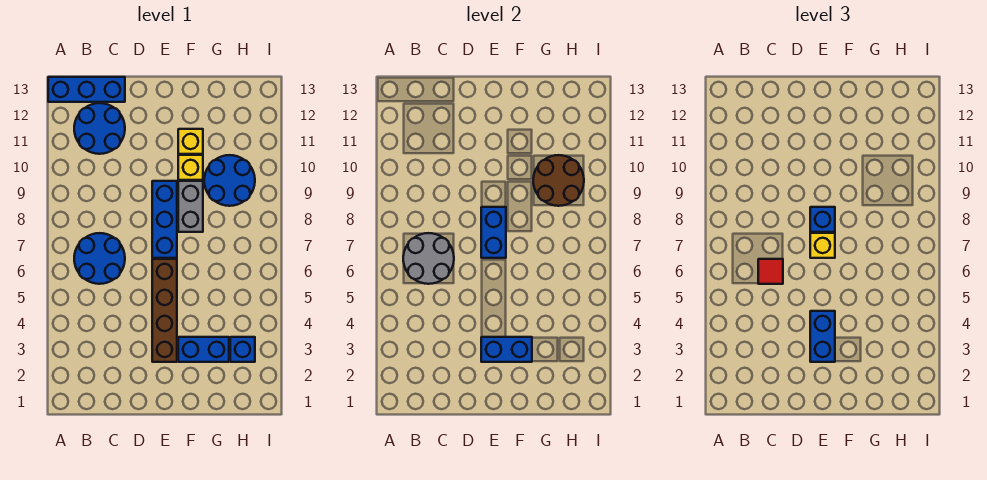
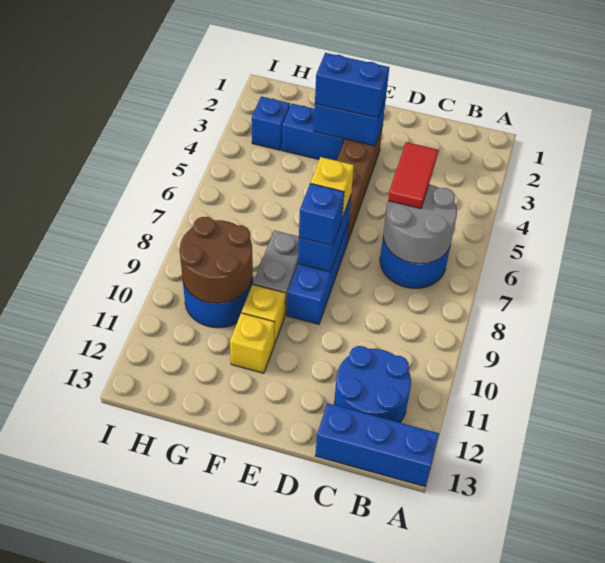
red tile C6 level 3 -> red tile C5:C6 level 3
blue brick E3:E4 level 3 -> blue brick E3:F3 level 3

